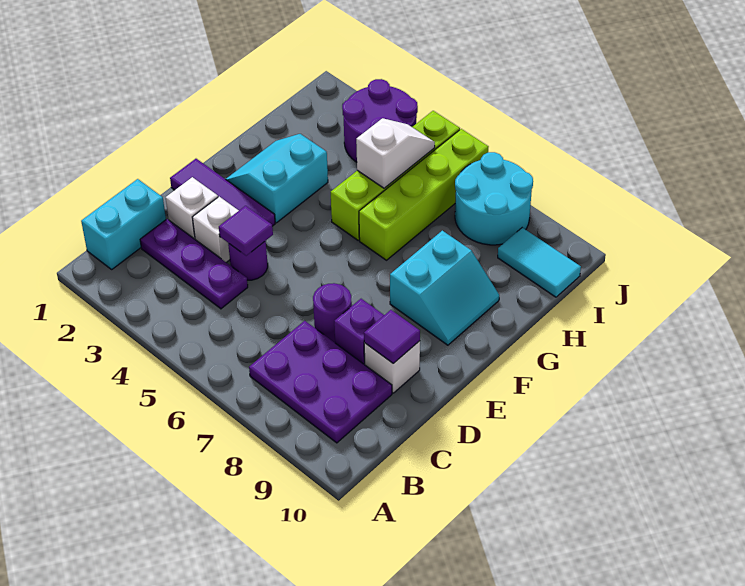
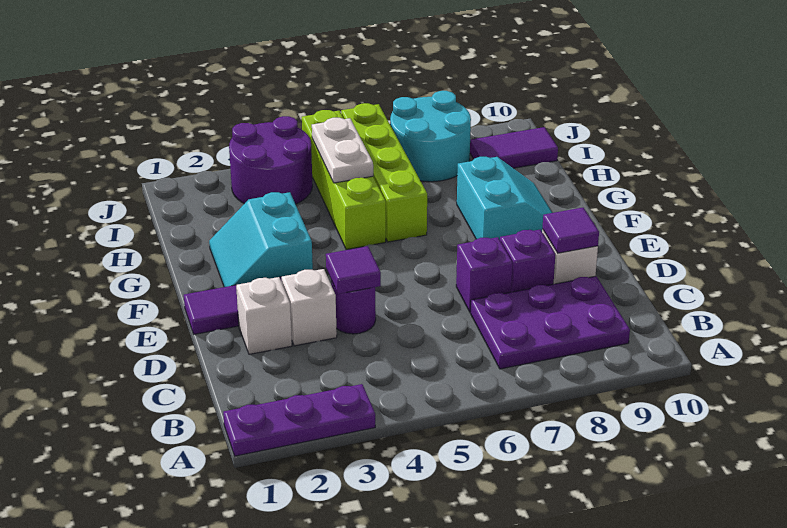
cyan brick B1:C1 level 1 -> none
purple plate C2:C4 level 1 -> purple plate A1:A3 level 1
purple round brick D7 level 1 -> purple brick D7 level 1
white slope H5:I5 level 2 top H -> white plate H5:I5 level 2
cyan tile I9:I10 level 1 -> purple tile I9:I10 level 1

